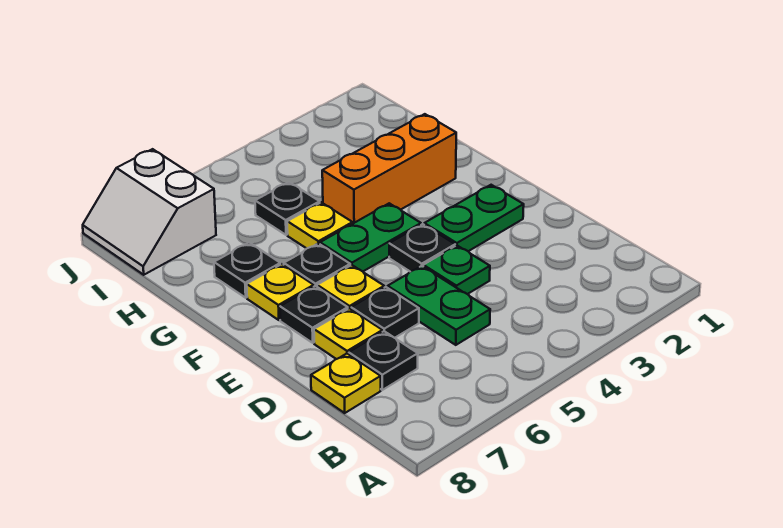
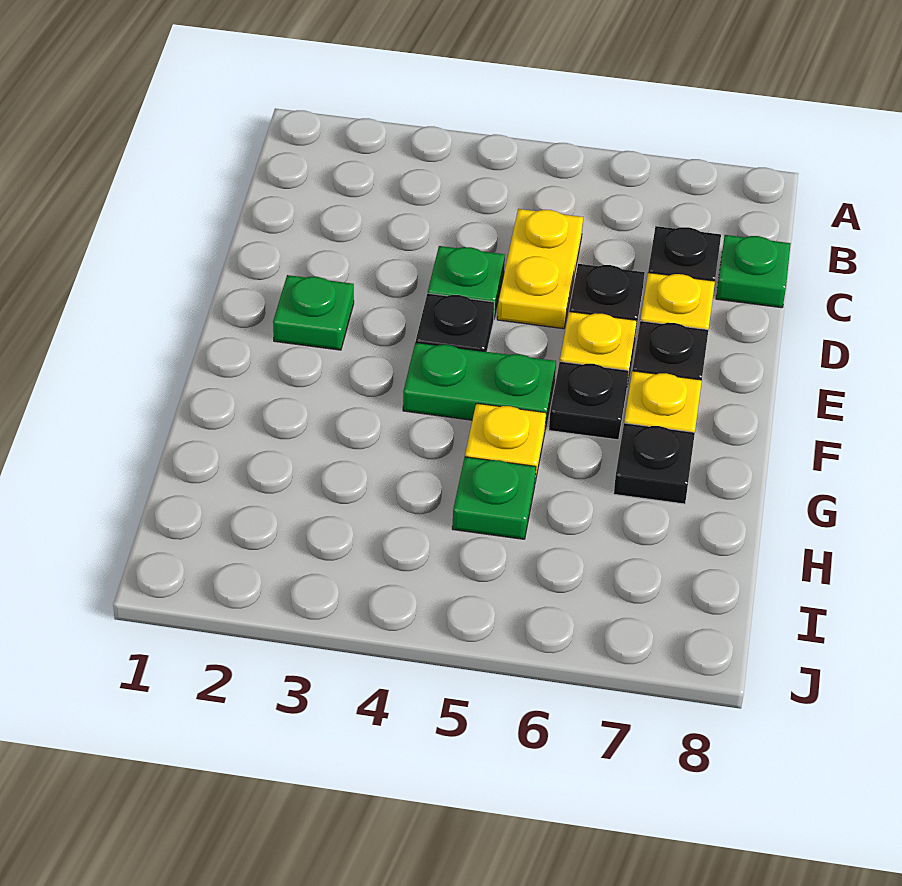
green plate C5:D5 level 1 -> yellow plate C5:D5 level 1
yellow plate C8 level 1 -> green plate C8 level 1
green plate E2:E3 level 1 -> green plate E2 level 1
orange brick G2:G4 level 1 -> none
black plate H5 level 1 -> green plate H5 level 1
white slope I7:J8 level 1 top 7 -> none

